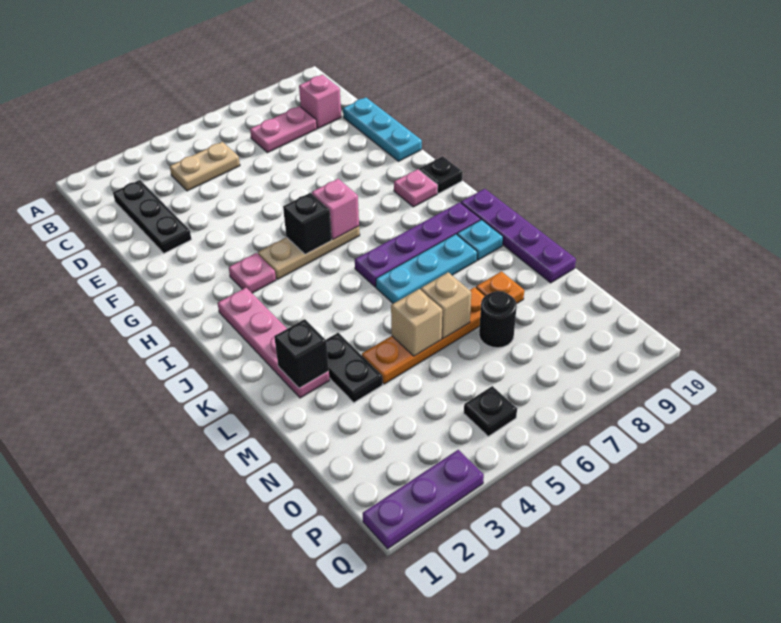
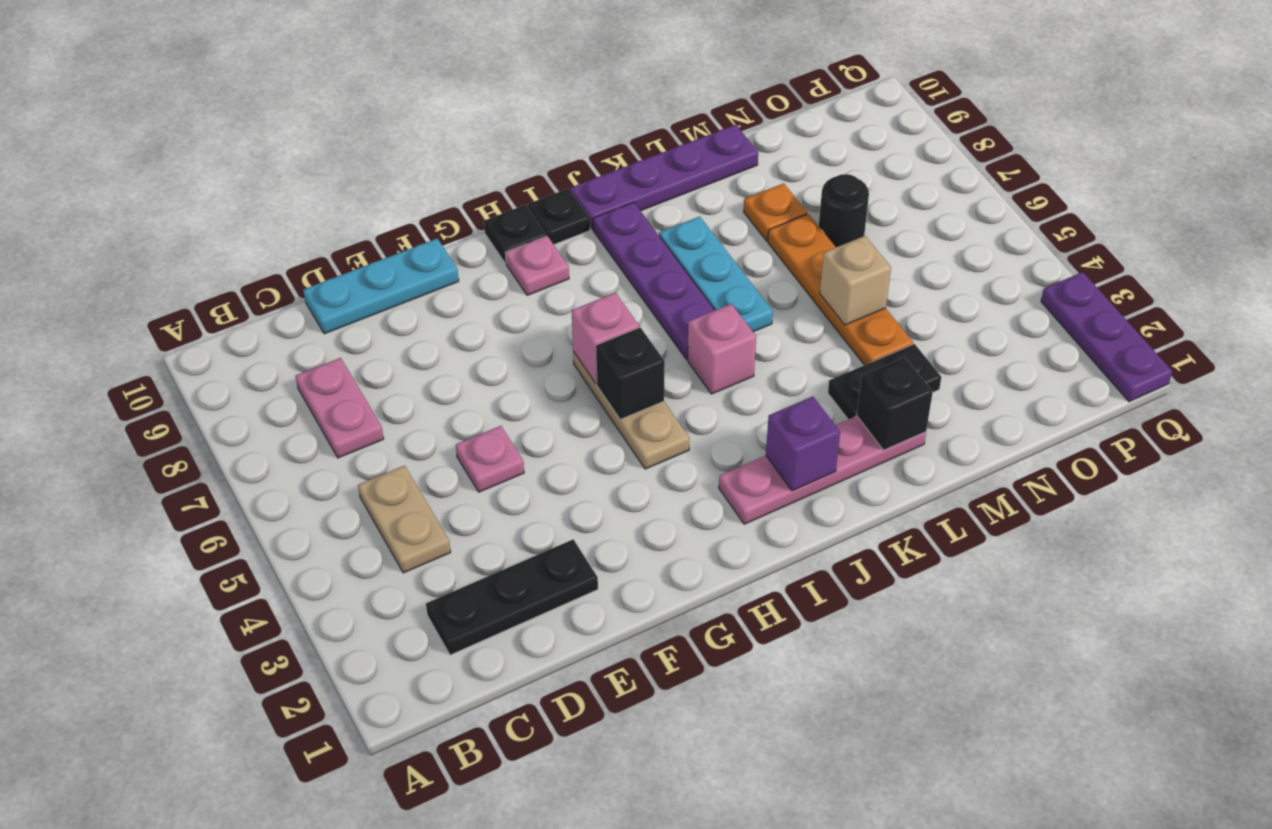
pink brick C9 level 1 -> pink brick J5 level 1
pink plate H3 level 1 -> pink plate E5 level 1
none -> purple brick J2 level 2
cyan plate K9 level 1 -> none
tan brick M6 level 2 -> none
black plate P5 level 1 -> black plate I10 level 1

